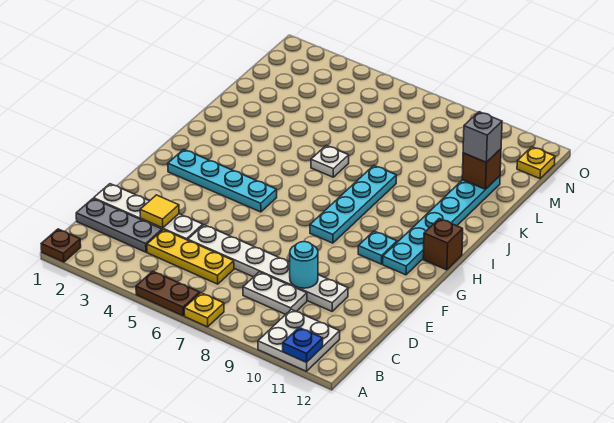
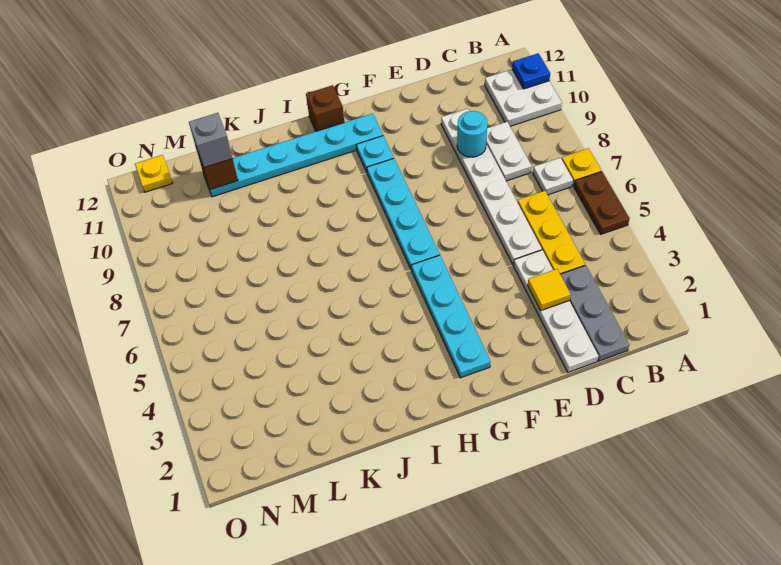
brown plate A1 level 1 -> none
cyan plate G8:J8 level 1 -> cyan plate G6:G9 level 1
white plate J6 level 1 -> white plate B7 level 1

